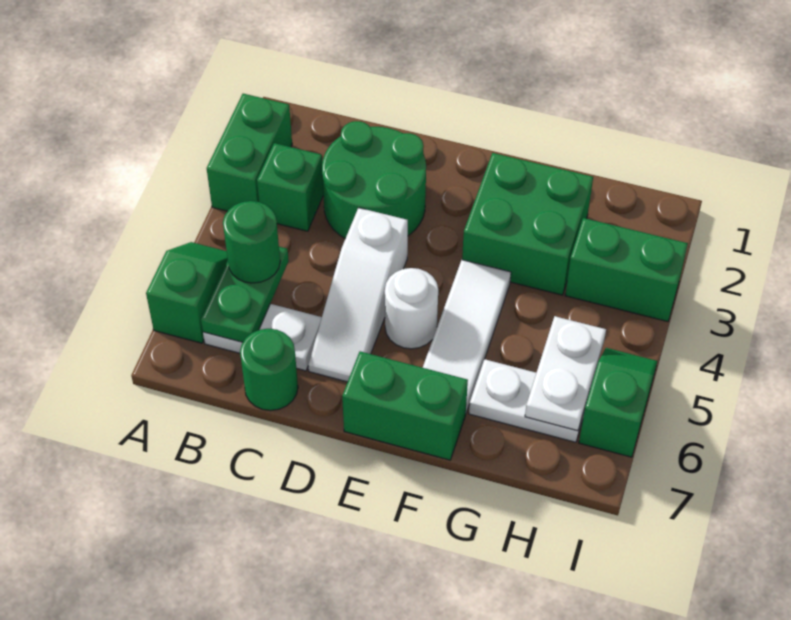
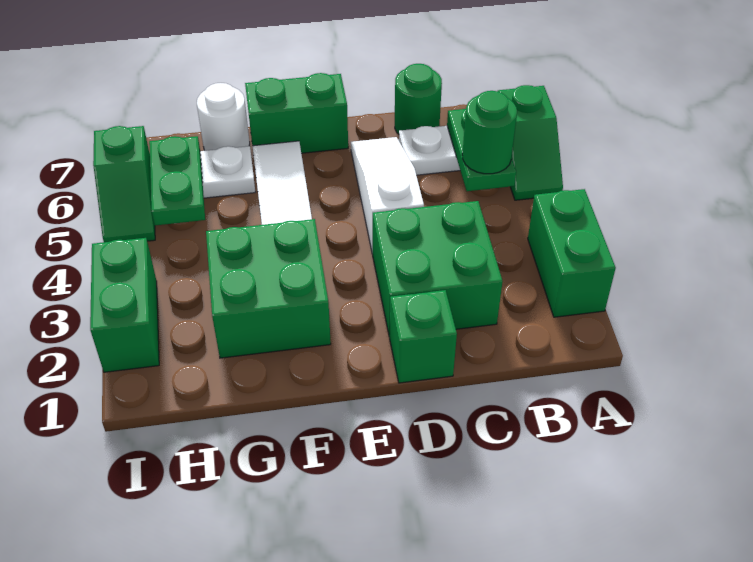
green brick B3 level 1 -> green brick D1 level 1
green round brick C2:D3 level 1 -> green brick C2:D3 level 1
white round brick E5 level 1 -> white round brick G7 level 1
green brick H3:I3 level 1 -> green brick I2:I3 level 1
white plate H5:H6 level 2 -> green plate H5:H6 level 2

